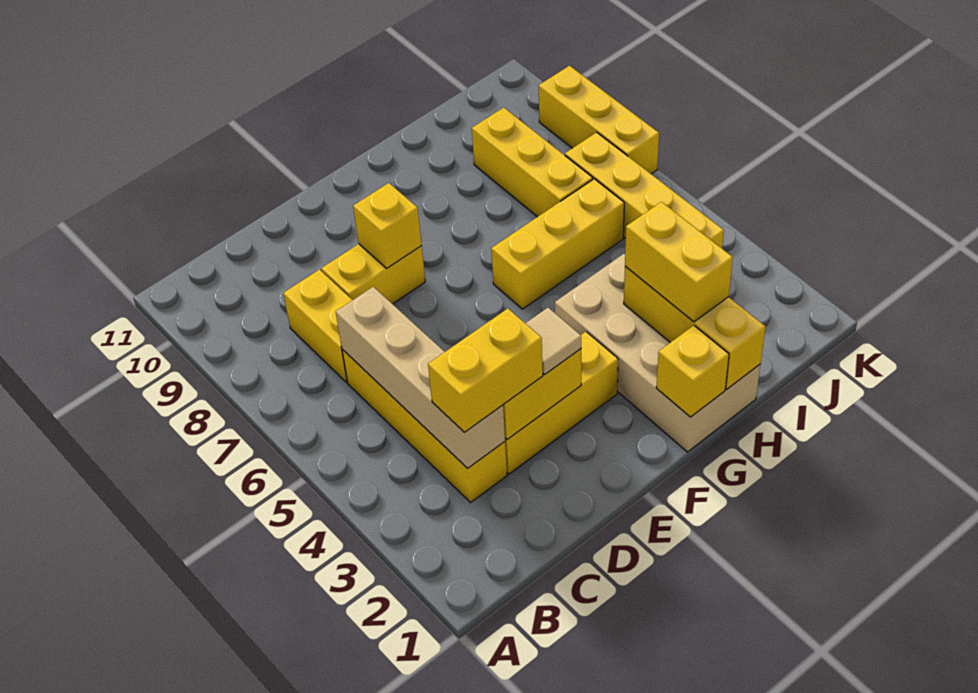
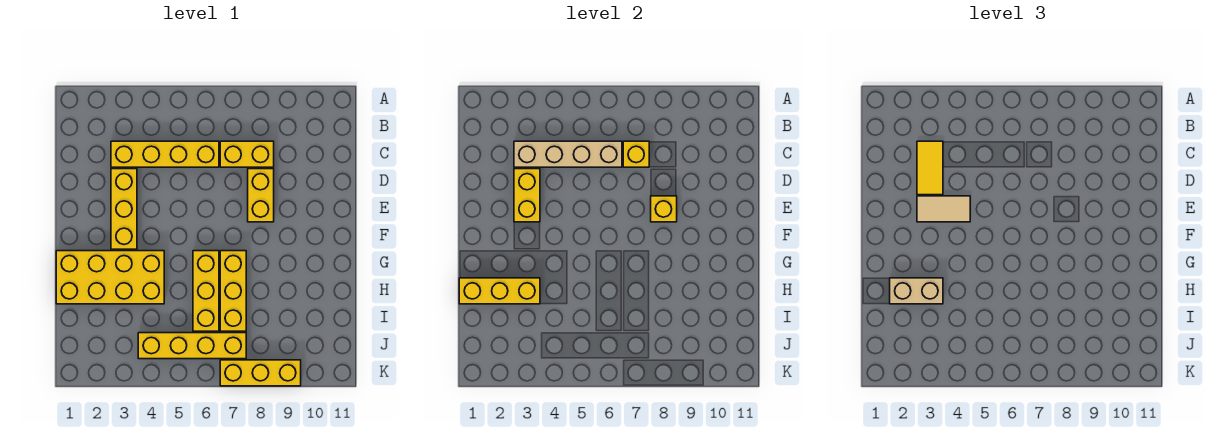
yellow brick C3:D3 level 3 -> yellow tile C3:D3 level 3
tan tile E3 level 3 -> tan tile E3:E4 level 3
tan brick G1:H4 level 1 -> yellow brick G1:H4 level 1
yellow brick G1 level 2 -> yellow brick C7 level 2
yellow brick H2:H3 level 3 -> tan brick H2:H3 level 3
yellow brick I7:I9 level 1 -> yellow brick G7:I7 level 1

